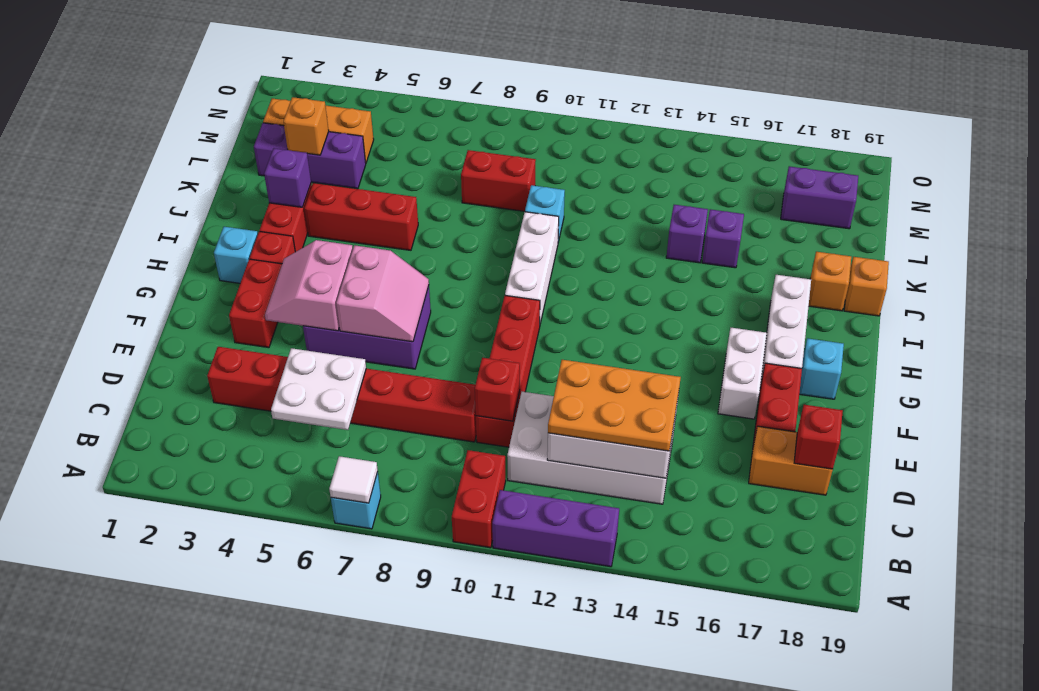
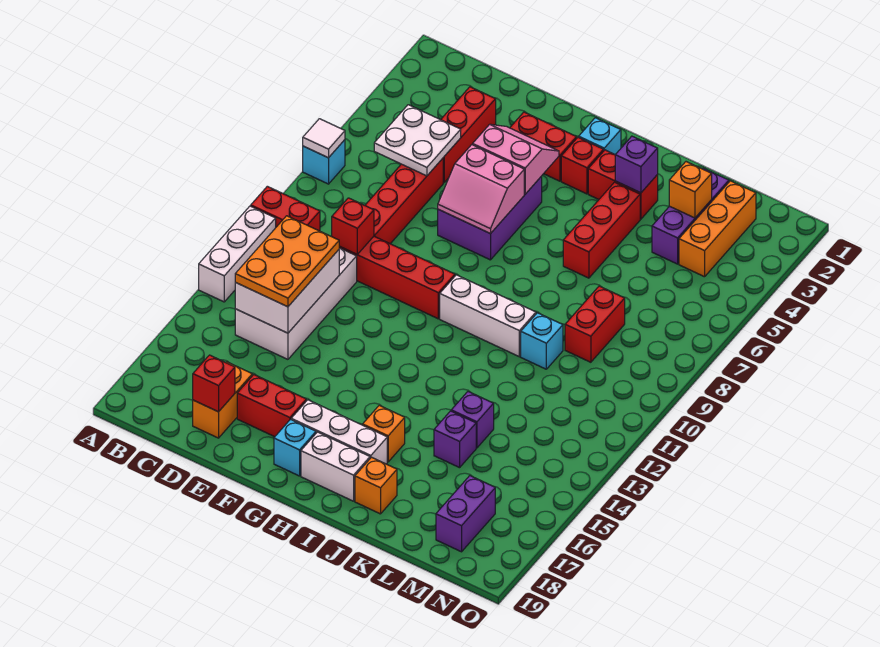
purple brick A11:A13 level 1 -> white brick A11:A13 level 1
white brick F16:G16 level 1 -> white brick H18:I18 level 1
orange brick J19 level 1 -> orange brick I16 level 1

